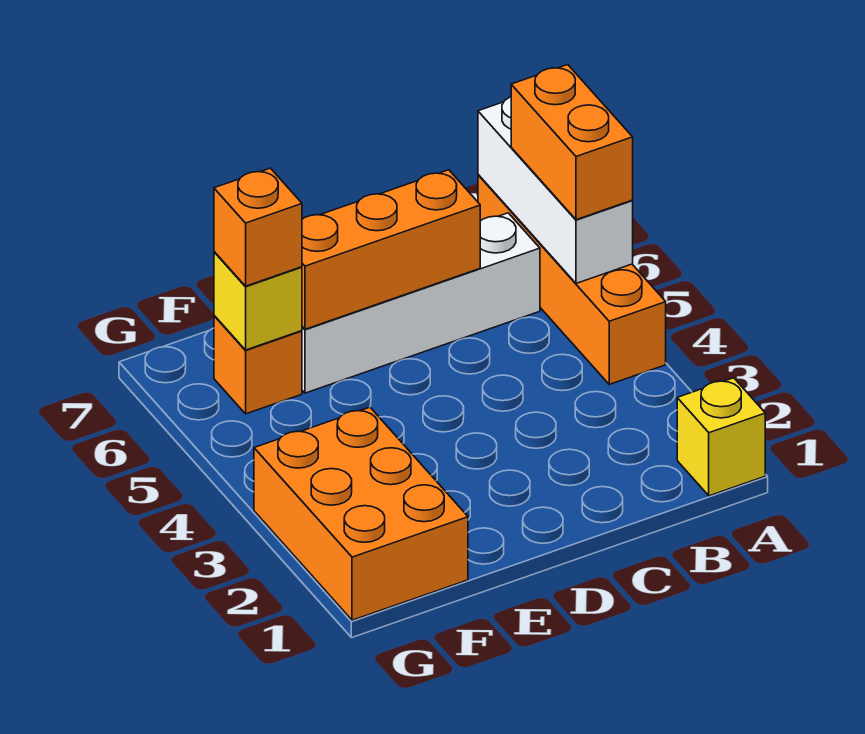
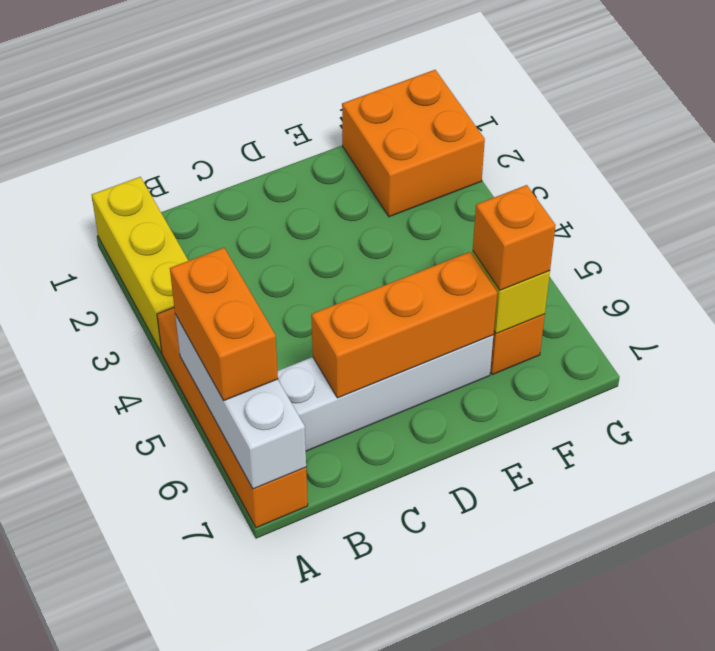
yellow brick A1 level 1 -> yellow brick A1:A3 level 1
orange brick F1:G3 level 1 -> orange brick F1:G2 level 1

